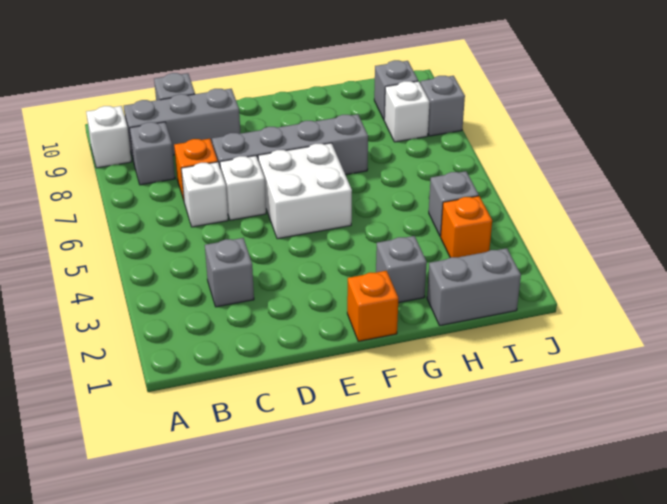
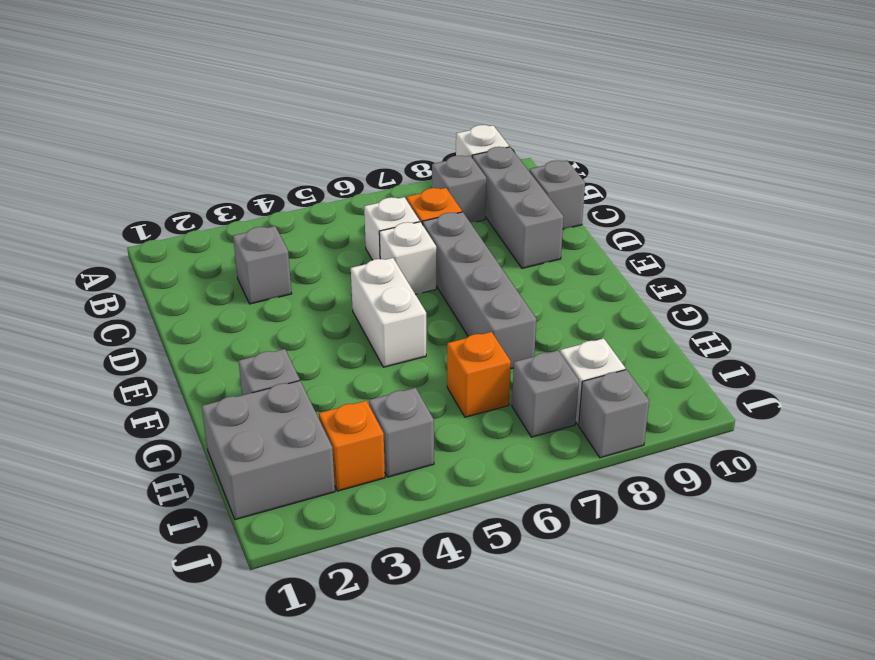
white brick E5:F6 level 1 -> white brick E5:F5 level 1
orange brick F1 level 1 -> orange brick H6 level 1
grey brick H1:I1 level 1 -> grey brick H1:I2 level 1
grey brick I9 level 1 -> grey brick I7 level 1

